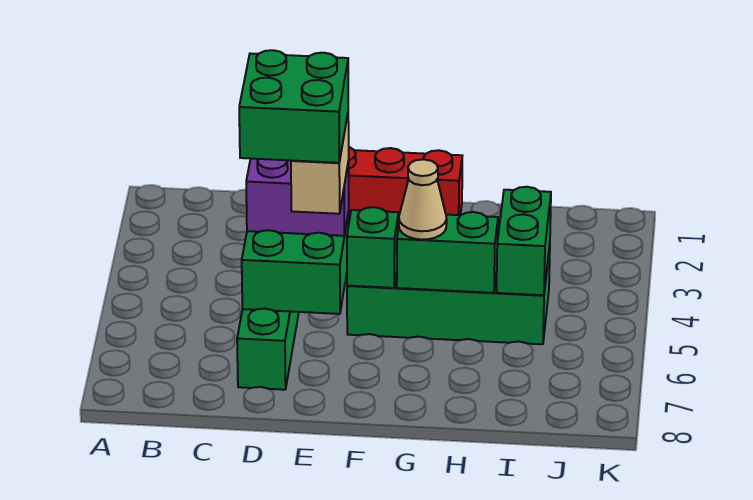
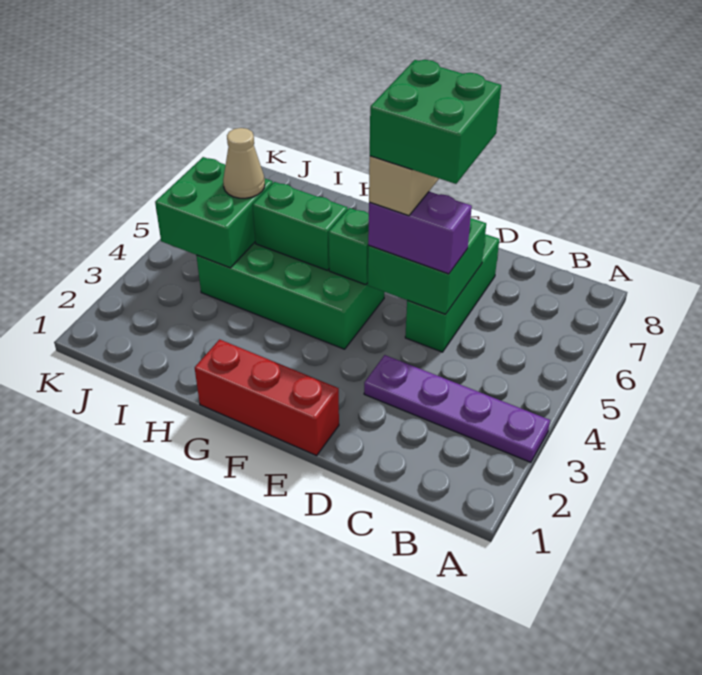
none -> purple plate A3:D3 level 1
tan cone G5 level 3 -> tan cone I5 level 3
green brick I4:I5 level 2 -> green brick I4:J5 level 2

